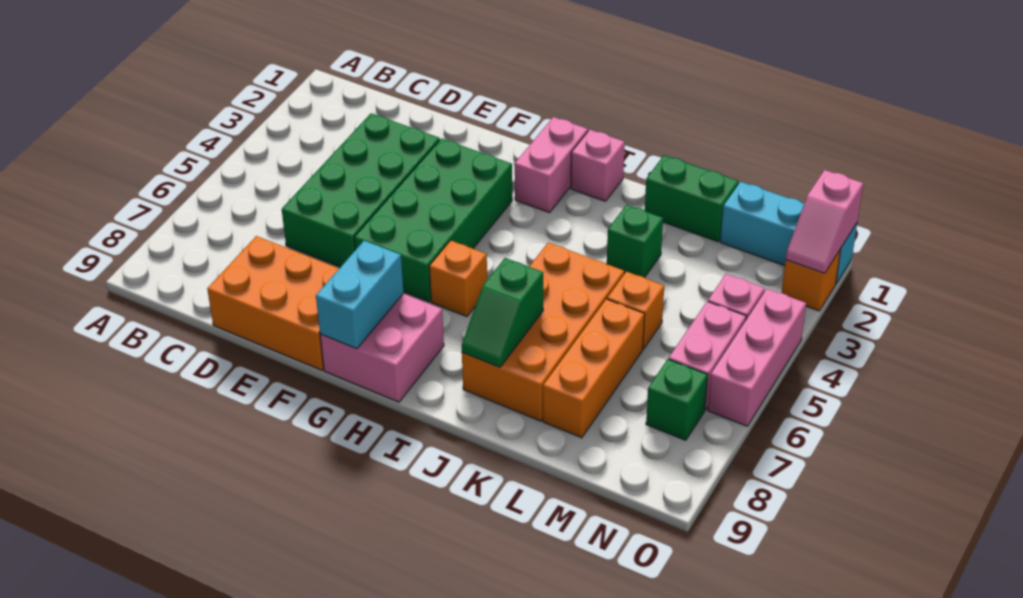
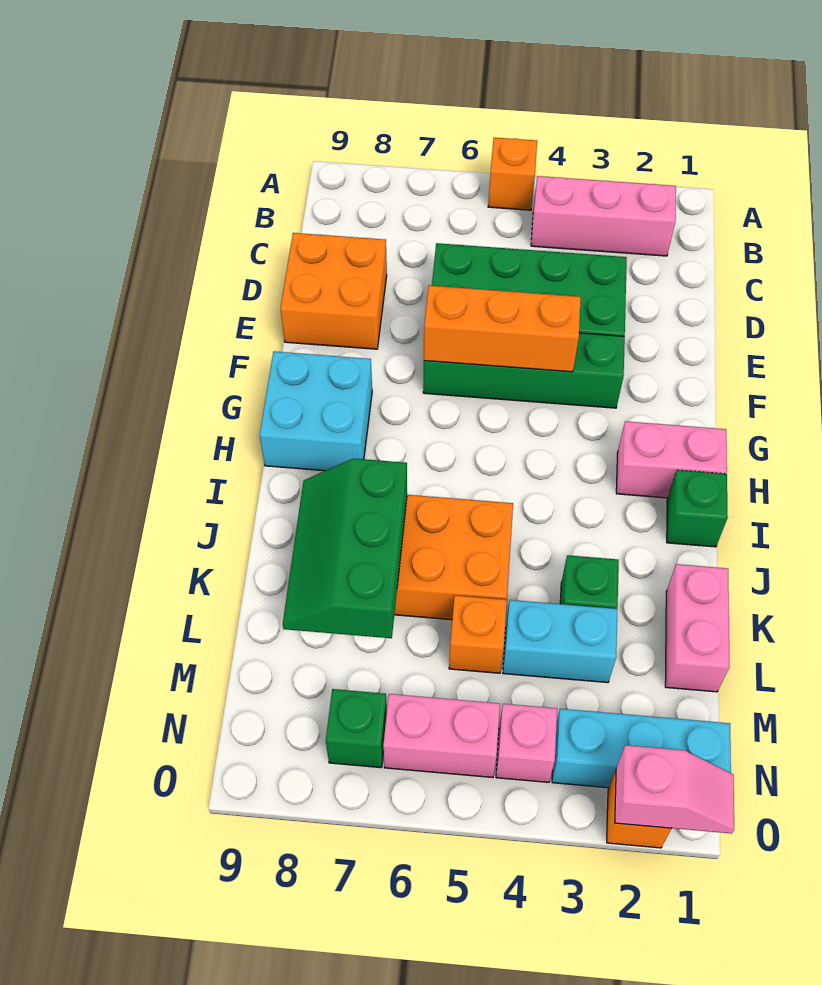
orange brick D8:F9 level 1 -> orange brick D8:E9 level 1
green brick F3:G6 level 1 -> green brick F3:F6 level 1
pink brick G8:H9 level 1 -> cyan brick G8:H9 level 1
cyan brick G8:G9 level 2 -> cyan brick L3:L4 level 1
orange brick H6 level 1 -> orange brick A5 level 1
pink brick I1 level 1 -> green brick I1 level 1
green slope J7:J8 level 2 top 7 -> green slope J7:L8 level 2 top 7
green brick K1:L1 level 1 -> pink brick K1:L1 level 1
orange brick L6:L8 level 1 -> orange brick F4:F6 level 2
cyan brick M1:O1 level 1 -> cyan brick N1:N3 level 1
pink slope O1:O2 level 2 top 1 -> pink slope O1:O2 level 2 top 2
pink brick O4:O6 level 1 -> pink brick B2:B4 level 1

